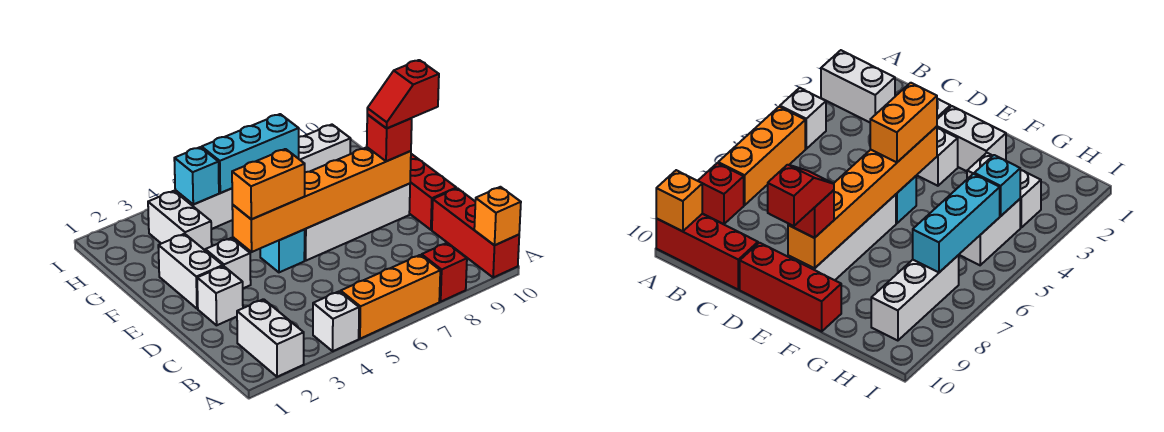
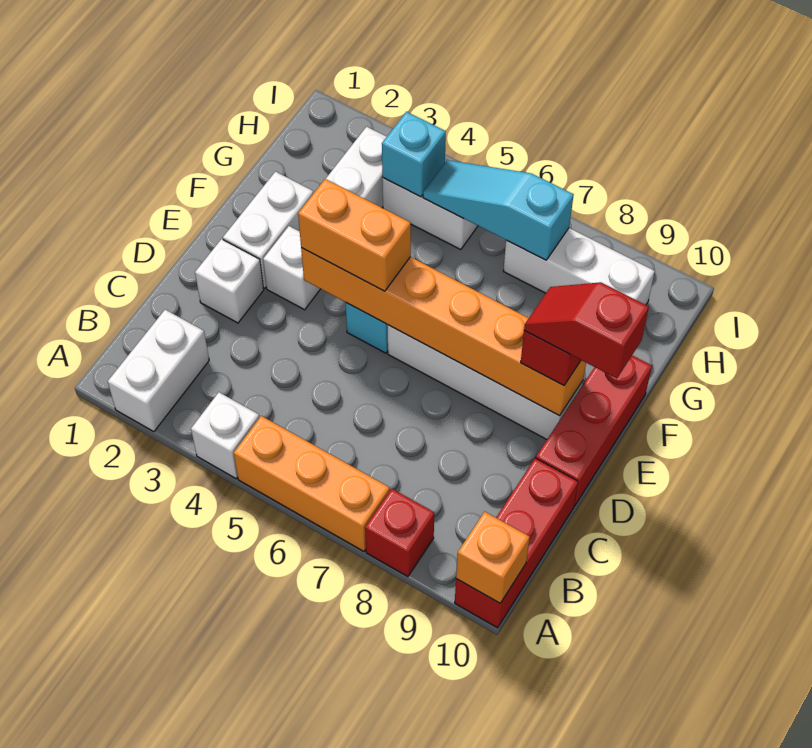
cyan brick H5:H7 level 2 -> cyan slope H5:H7 level 2 top 7

